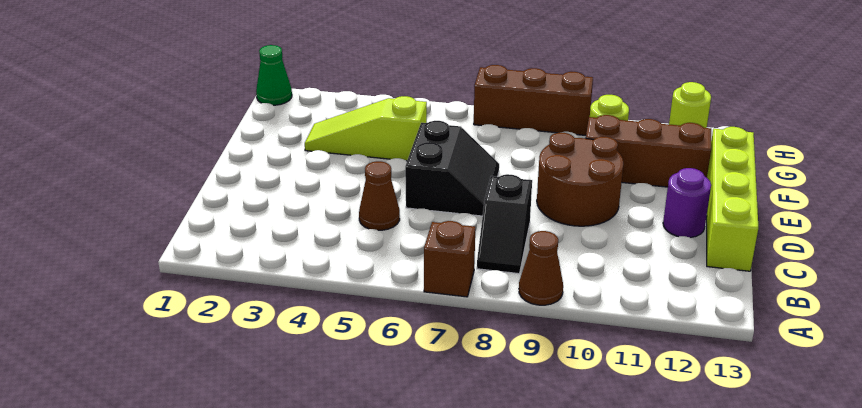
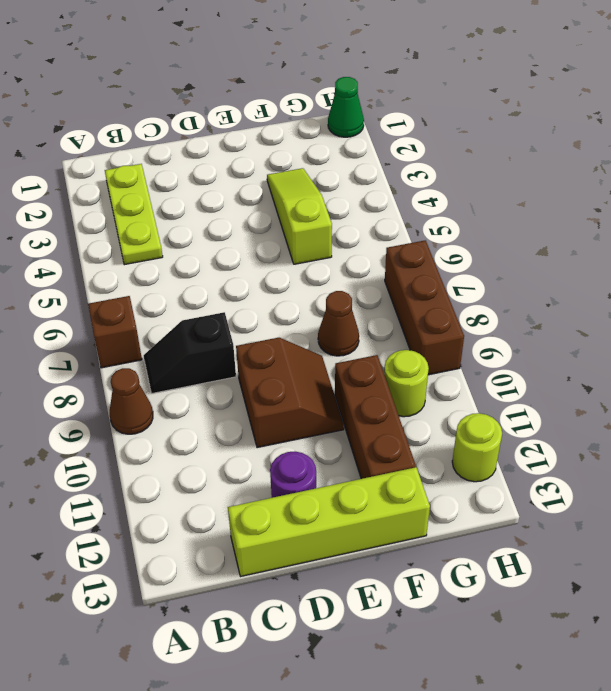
none -> lime plate B2:B4 level 1
brown cone C5 level 1 -> brown cone F8 level 1
black slope D6:E7 level 1 top 6 -> none
brown round brick D9:E10 level 1 -> brown slope D9:E10 level 1 top D

